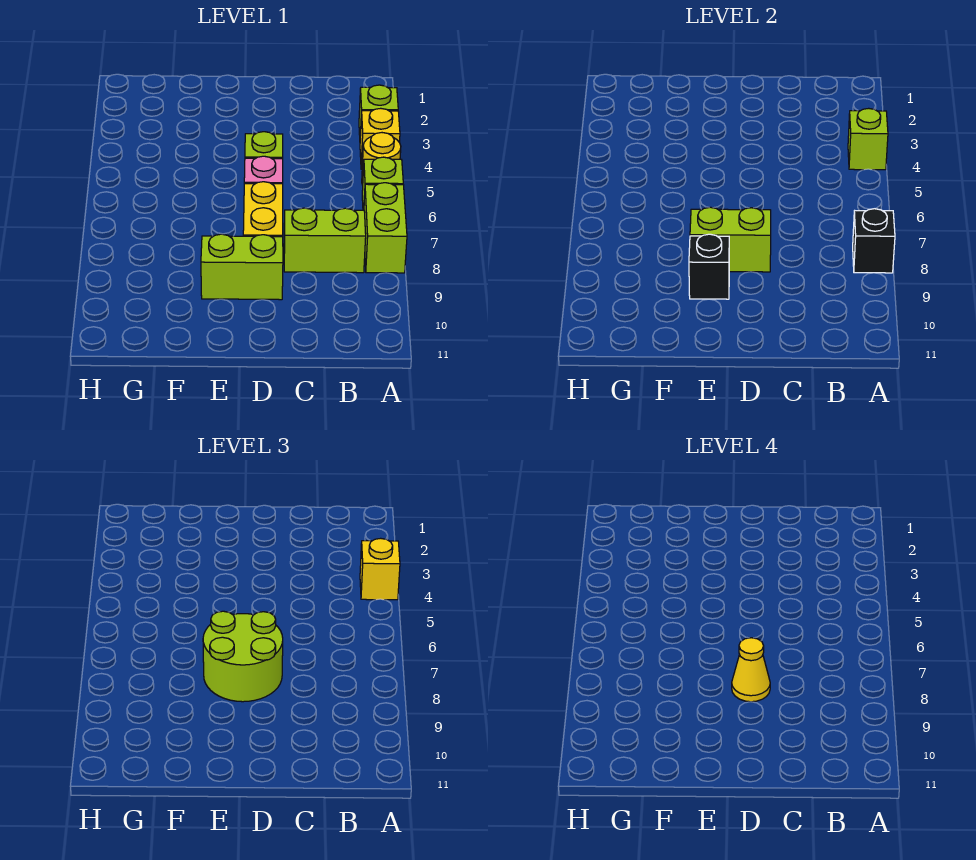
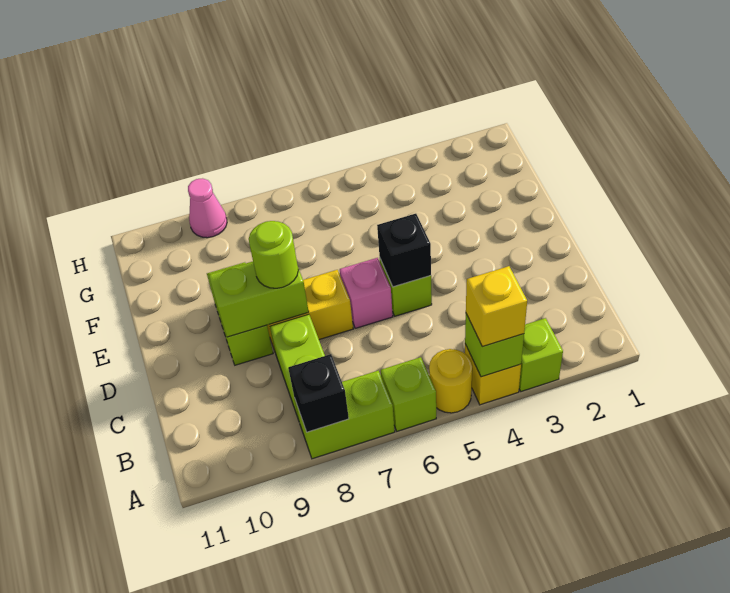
lime round brick D7:E8 level 3 -> lime round brick D8 level 3
lime brick D8:E8 level 2 -> lime brick D8:D9 level 2
yellow cone D8 level 4 -> none
black brick E9 level 2 -> black brick D5 level 2
none -> pink cone H9 level 1

